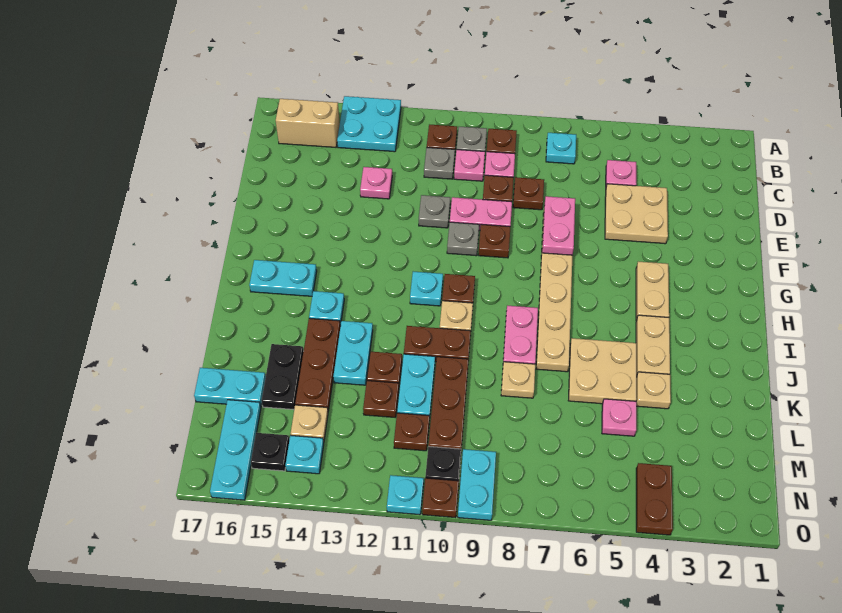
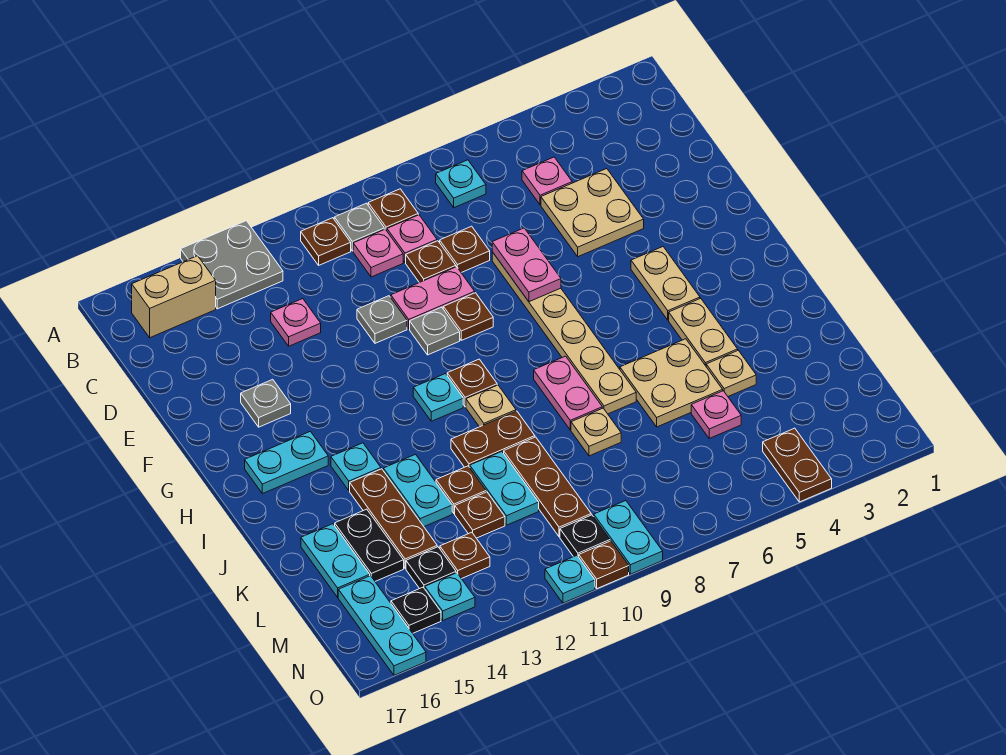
cyan plate A13:B14 level 1 -> grey plate A13:B14 level 1
grey plate C11 level 1 -> grey plate F15 level 1
cyan plate L16:L17 level 1 -> cyan plate K16:L16 level 1
brown plate M11 level 1 -> brown plate M13 level 1
tan plate M14 level 1 -> black plate M14 level 1

